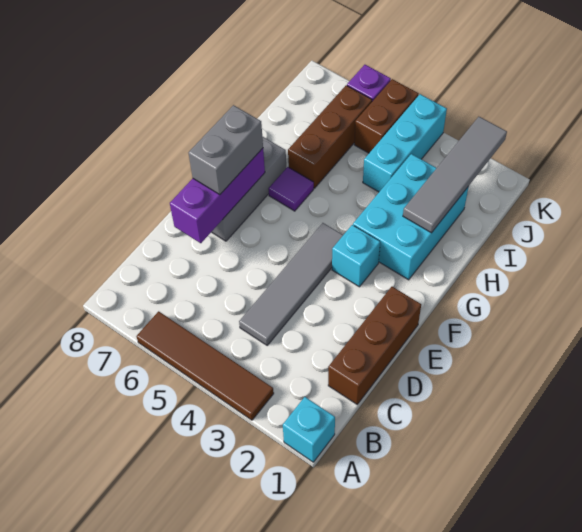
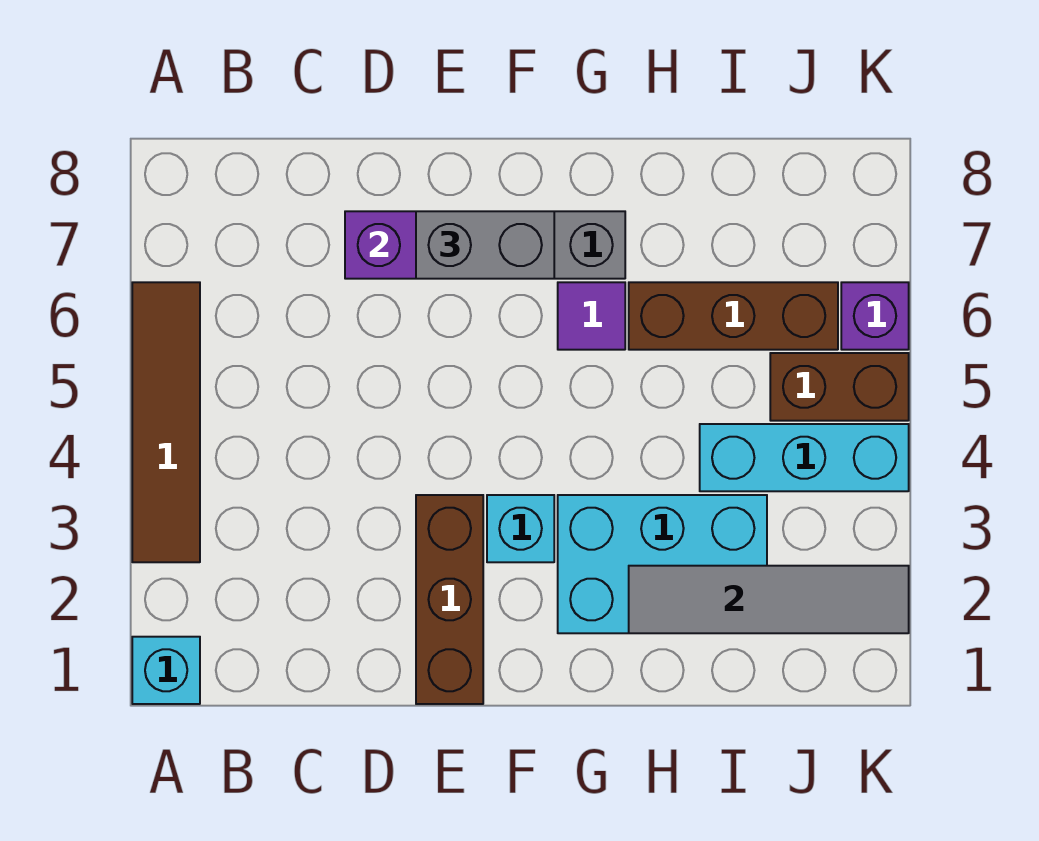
brown brick C1:E1 level 1 -> brown brick E1:E3 level 1
grey tile C4:F4 level 1 -> none

